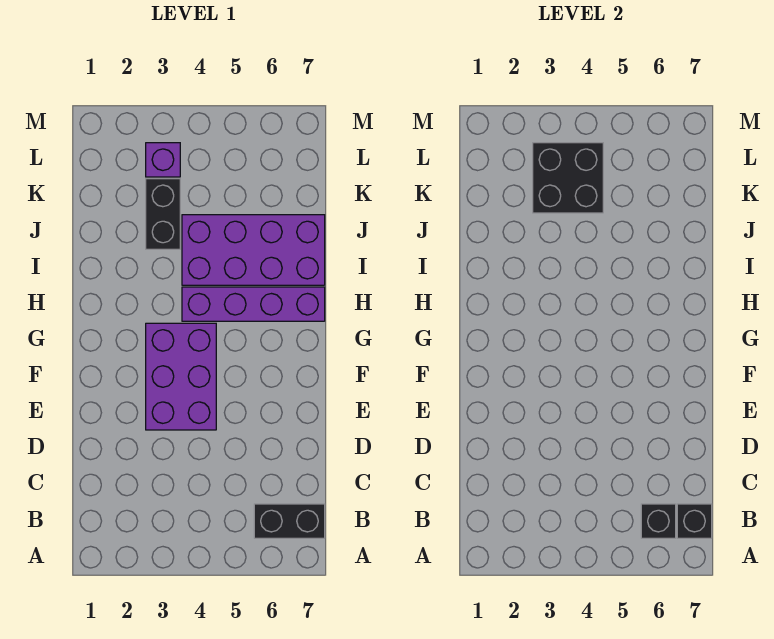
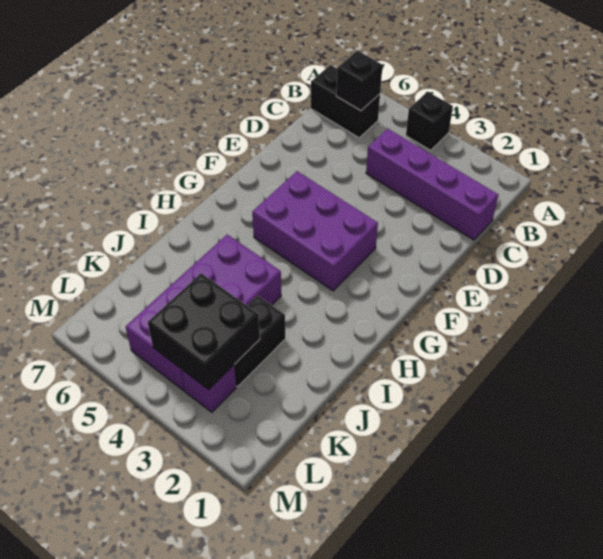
black brick B7 level 2 -> black brick A4 level 1
purple brick E3:G4 level 1 -> purple brick F3:G5 level 1
purple brick H4:H7 level 1 -> purple brick C1:C4 level 1
purple brick I4:J7 level 1 -> purple brick I4:L5 level 1

